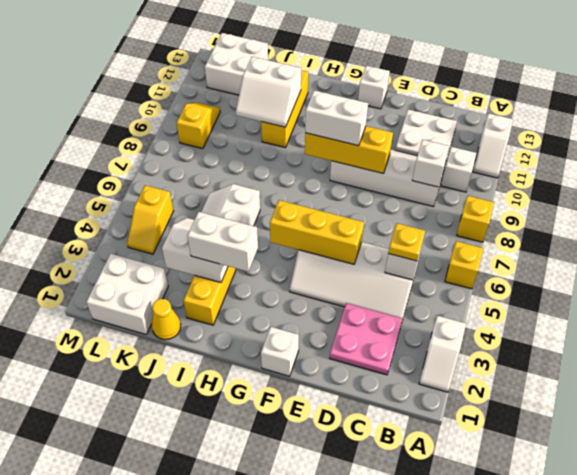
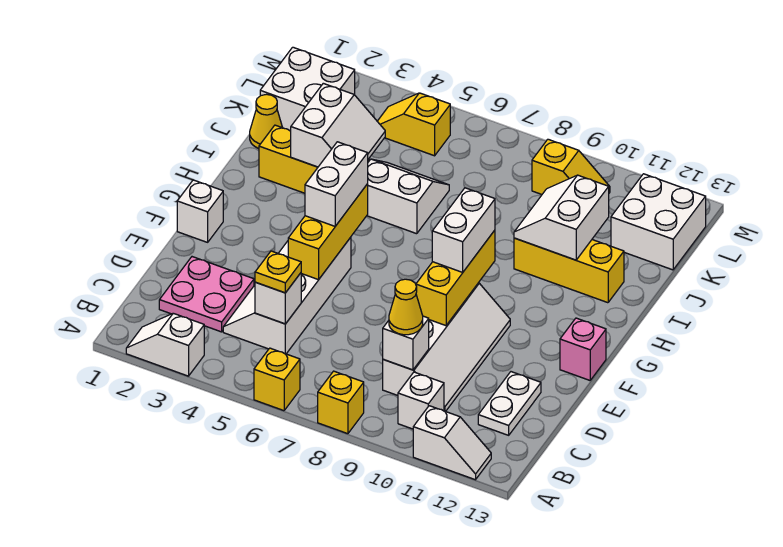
white slope A11:A12 level 1 top 12 -> white slope A11:A12 level 1 top 11
none -> yellow cone C9 level 3
white plate C11:D12 level 1 -> white plate C12:D12 level 1
white brick F13 level 1 -> pink brick F13 level 1
white brick H3:I3 level 3 -> white brick F5:G5 level 3

